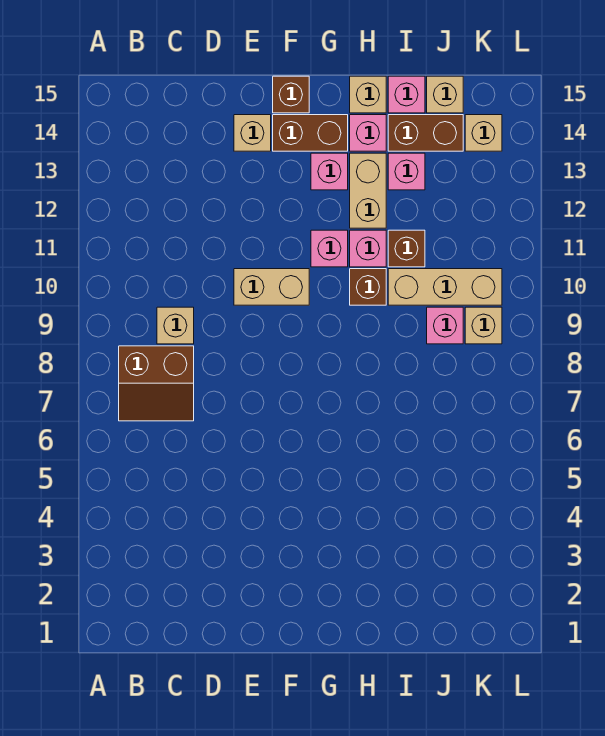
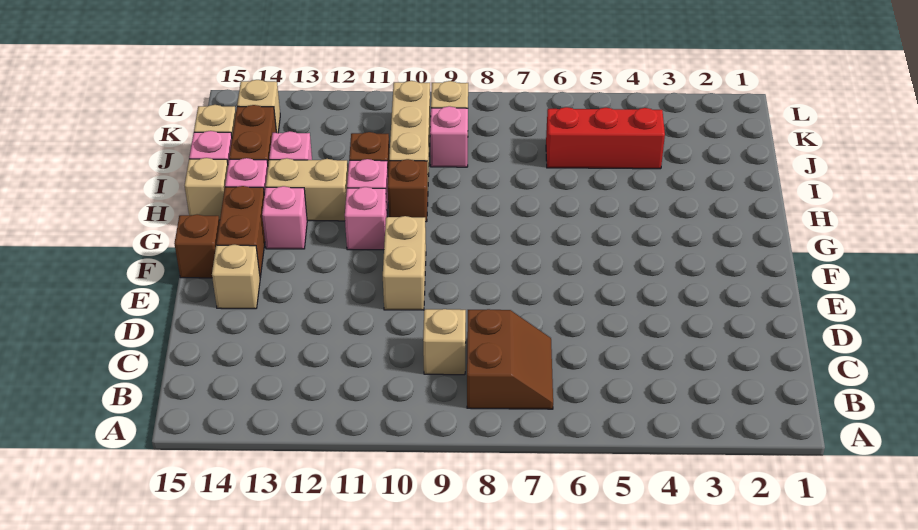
none -> red brick J4:J6 level 1

